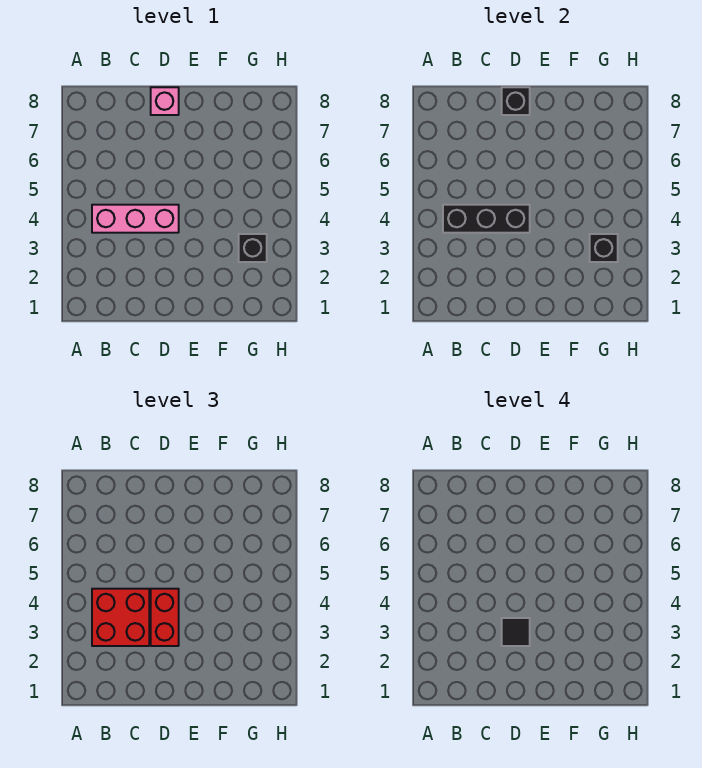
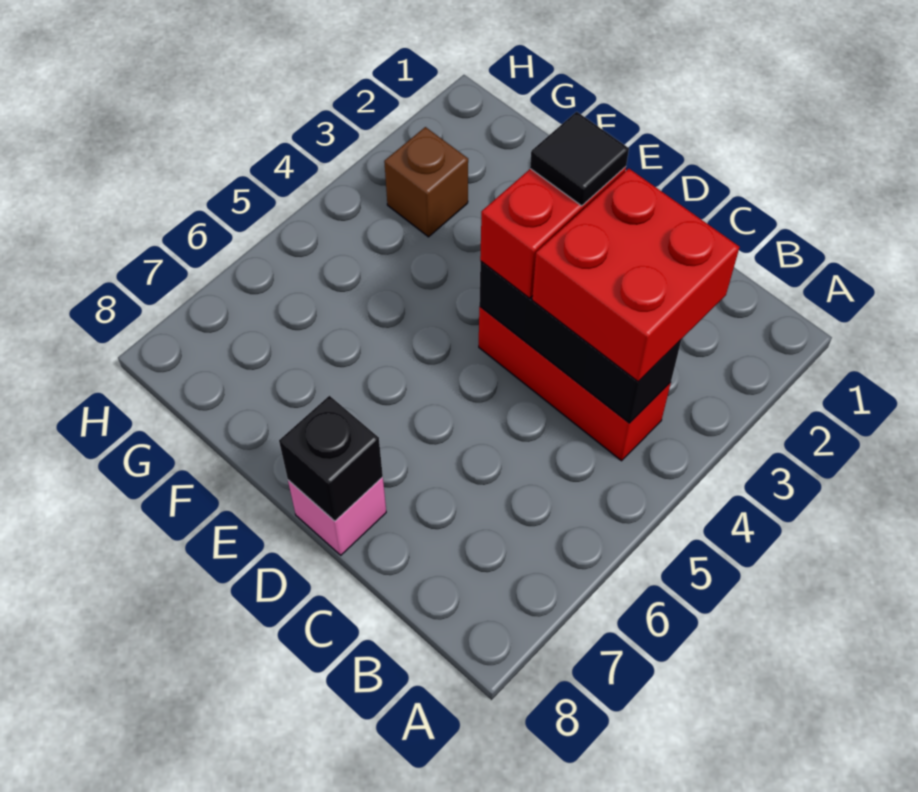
pink brick B4:D4 level 1 -> red brick B4:D4 level 1
black brick G3 level 1 -> brown brick G3 level 1
black brick G3 level 2 -> none

